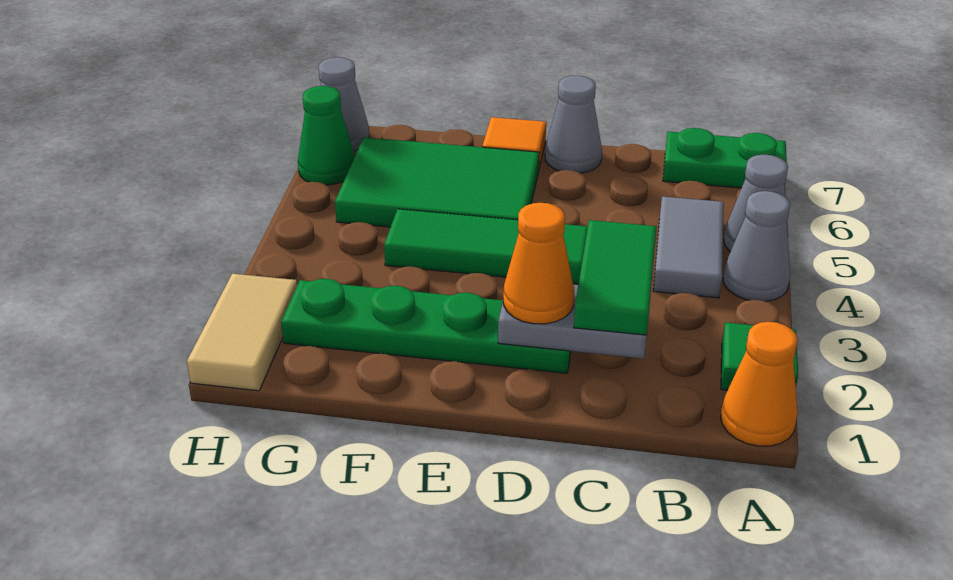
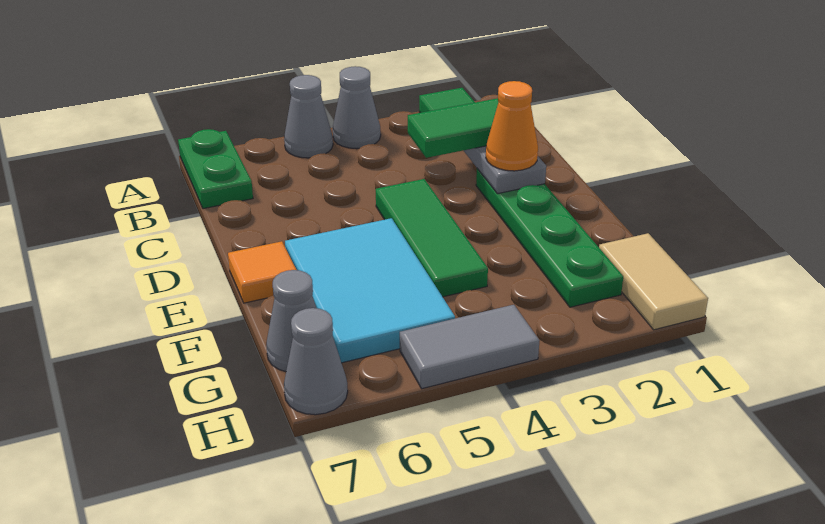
orange cone A1 level 1 -> none
grey tile B4:B5 level 1 -> grey tile H4:H5 level 1
grey cone D7 level 1 -> grey cone G7 level 1
green tile E5:G6 level 1 -> cyan tile E5:G6 level 1
tan tile H1:H2 level 1 -> tan tile G1:H1 level 1
green cone H6 level 1 -> none

